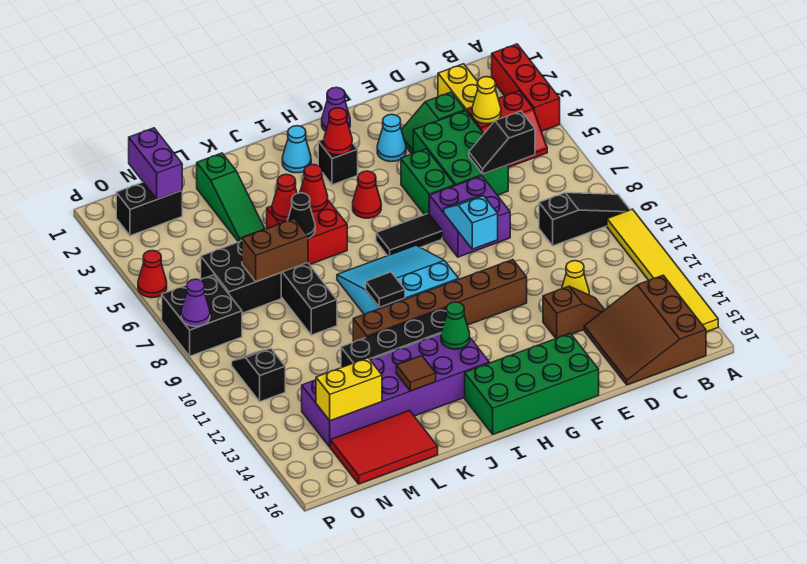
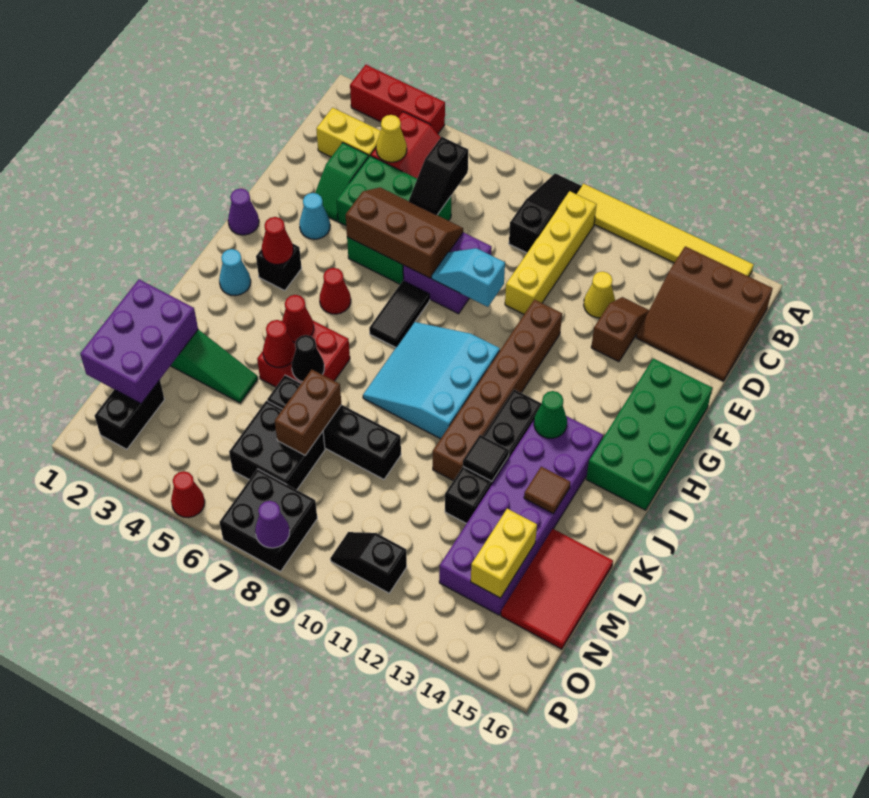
none -> yellow brick B10:E10 level 1
none -> brown slope E5:F7 level 2 top F
black tile J10 level 2 -> black tile K12 level 2
purple brick N1:N2 level 2 -> purple brick L1:N2 level 2

